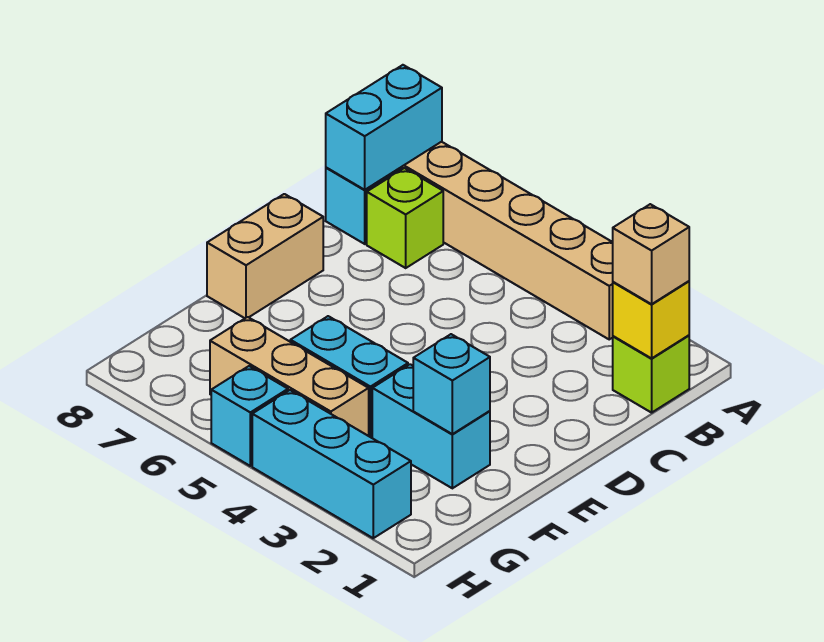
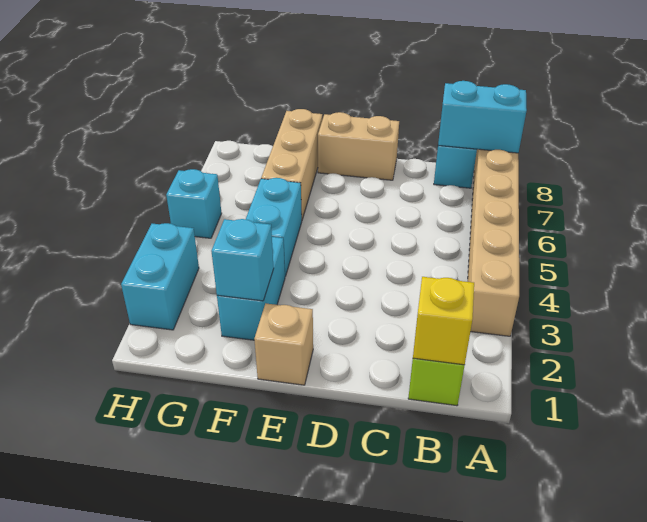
tan brick B1 level 3 -> tan brick E1 level 1
lime brick B7 level 1 -> none
tan brick G4:G6 level 1 -> tan brick F6:F8 level 1
cyan brick H2:H4 level 1 -> cyan brick H2:H3 level 1

